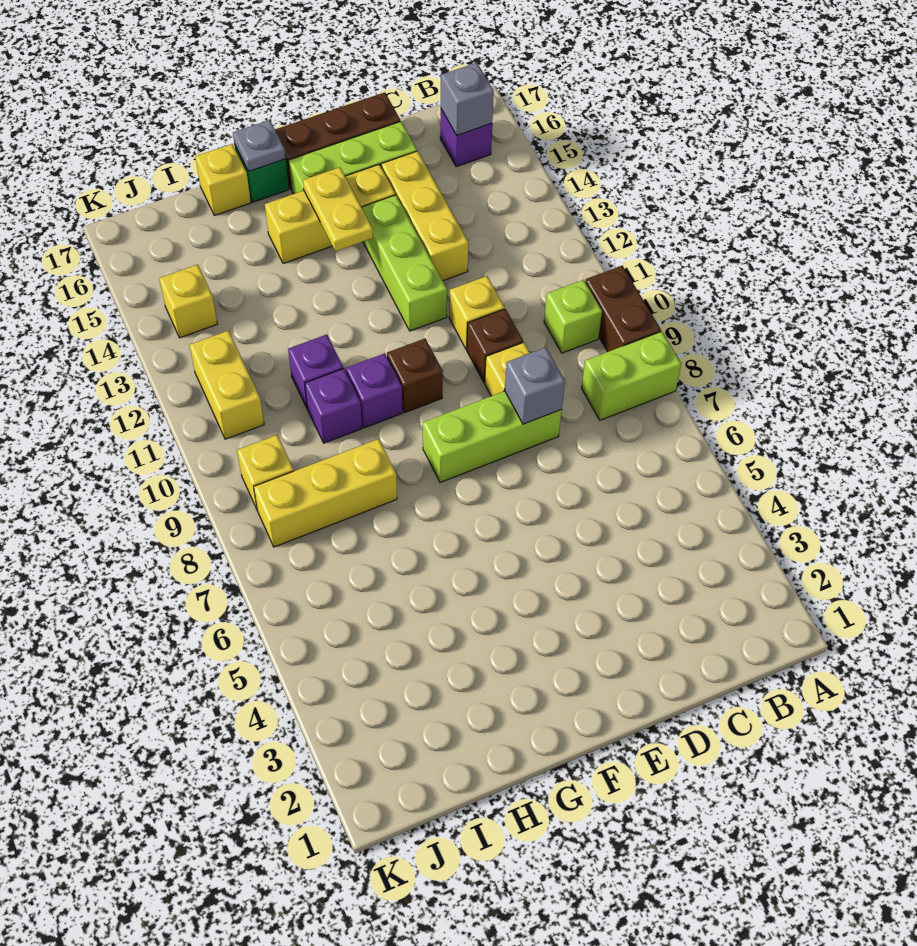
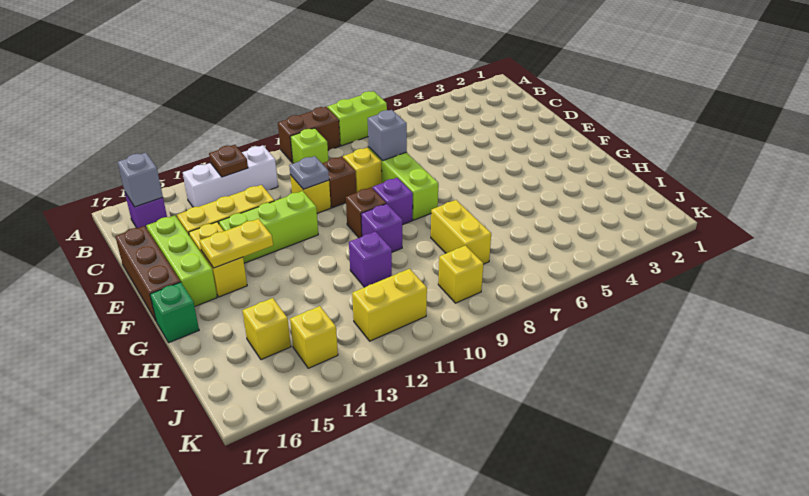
lime brick A8:B8 level 1 -> lime brick A7:A8 level 1
none -> white brick B12:B14 level 1
none -> brown plate B13 level 2
yellow brick E15:G15 level 1 -> yellow brick E15:F15 level 1
grey plate G17 level 2 -> grey plate D11 level 2
yellow brick H8:J8 level 1 -> yellow brick H8:I8 level 1
purple brick H10 level 1 -> purple brick F9 level 1
yellow brick H17 level 1 -> yellow brick I15 level 1

